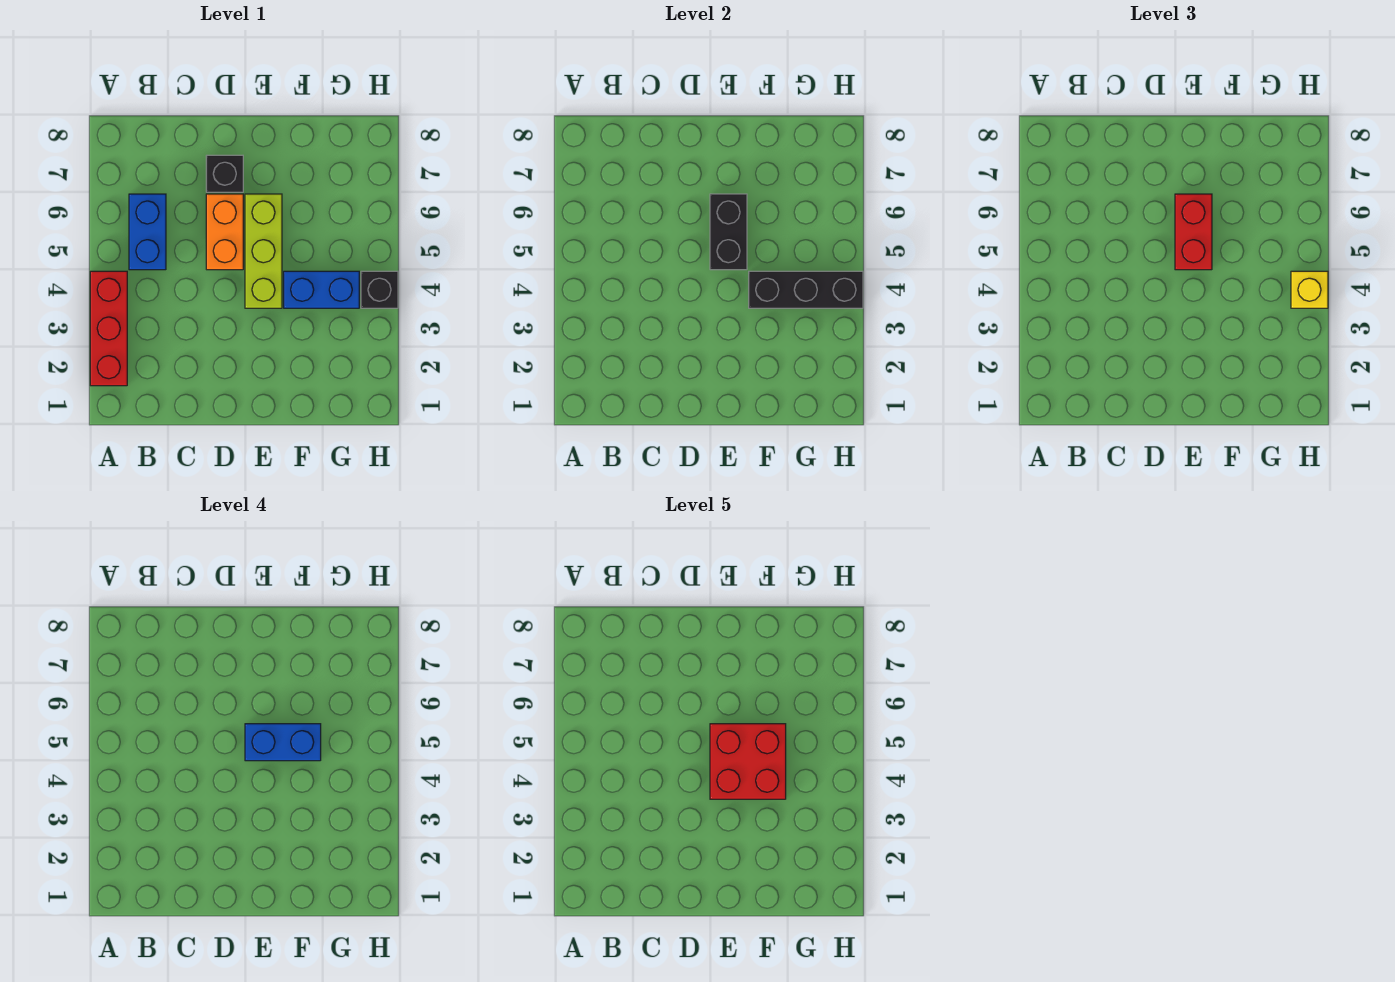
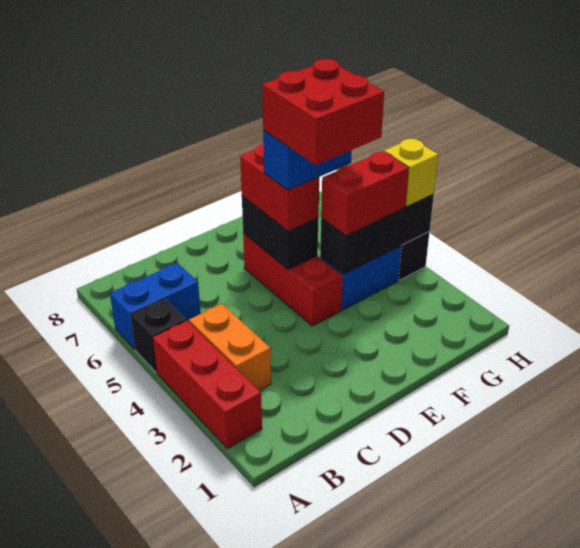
blue brick B5:B6 level 1 -> blue brick A6:B6 level 1
orange brick D5:D6 level 1 -> orange brick B3:B4 level 1
black brick D7 level 1 -> black brick A5 level 1
lime brick E4:E6 level 1 -> red brick E4:E6 level 1
none -> red brick F4:G4 level 3

